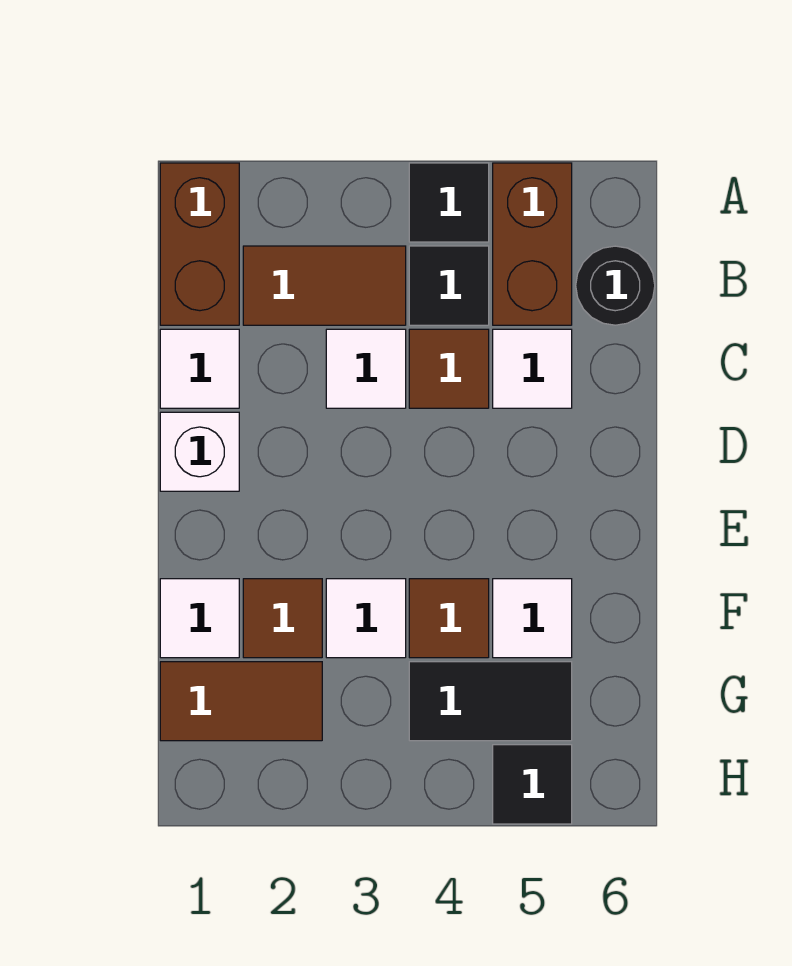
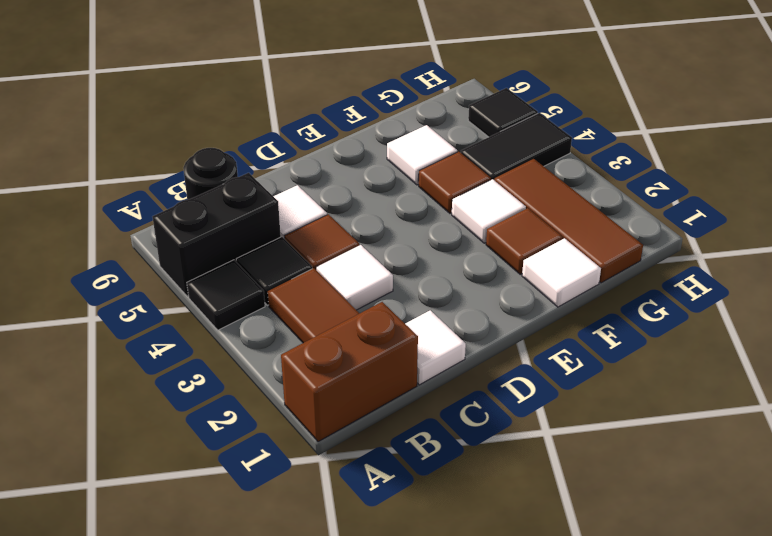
brown brick A5:B5 level 1 -> black brick A5:B5 level 1
white brick D1 level 1 -> none
brown tile G1:G2 level 1 -> brown tile G1:G3 level 1
black tile G4:G5 level 1 -> black tile G4:H4 level 1

